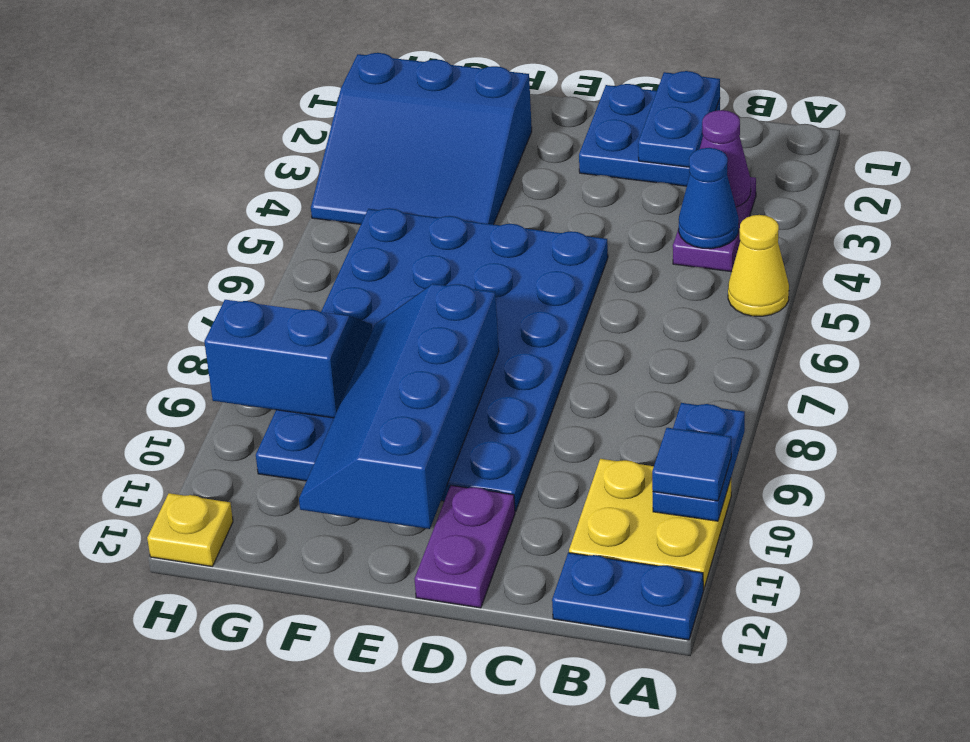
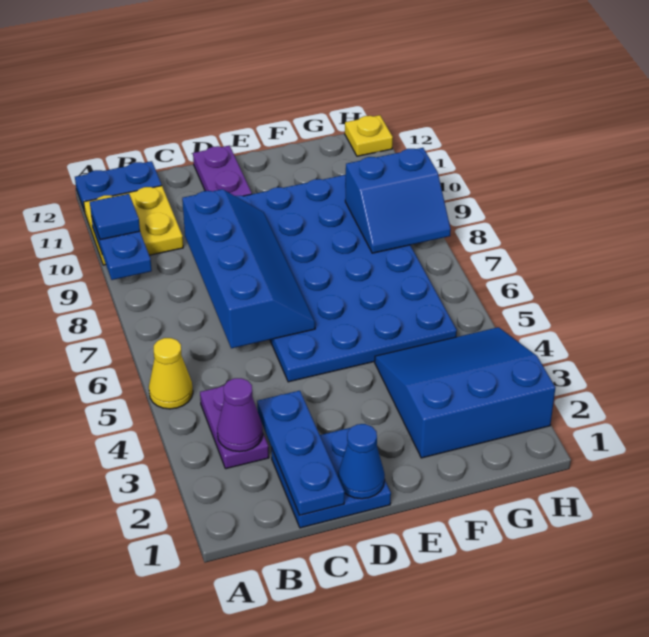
blue cone B4 level 2 -> blue cone D1 level 2
blue plate C1:C2 level 2 -> blue plate C1:C3 level 2
blue slope E8:F11 level 2 top E -> blue slope C6:D9 level 2 top C

